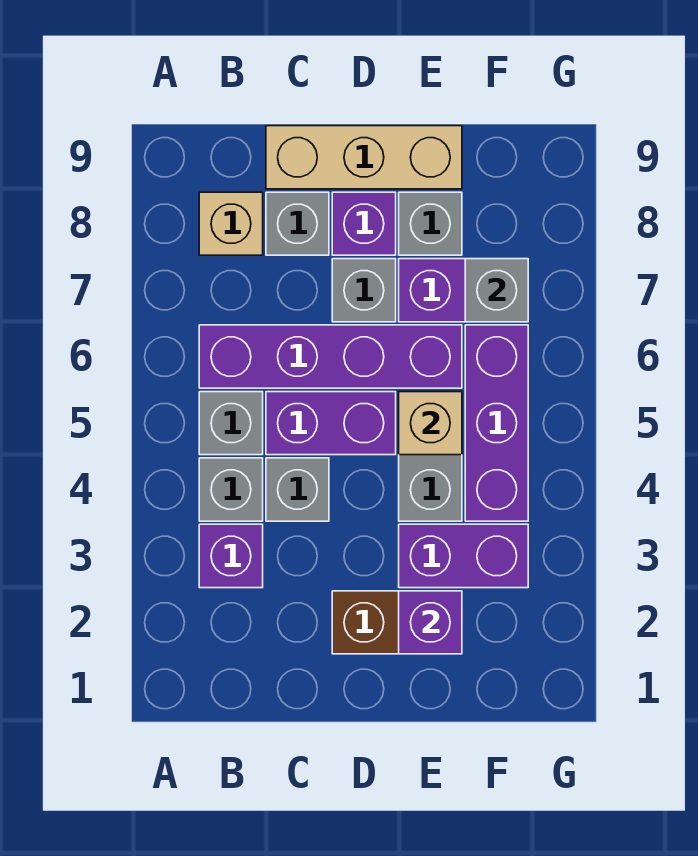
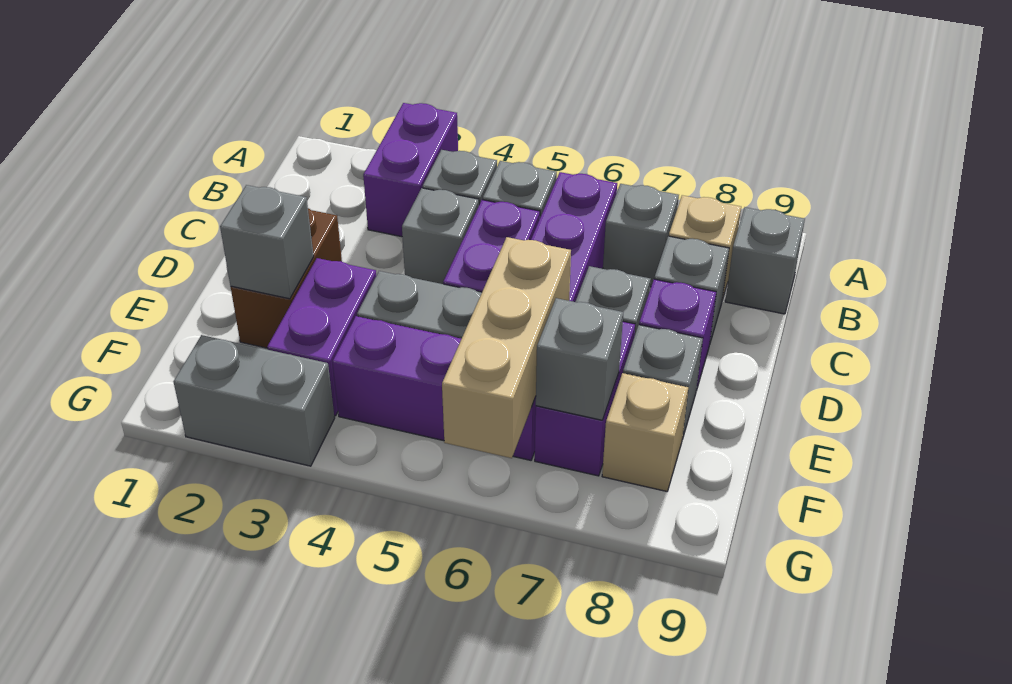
purple brick B3 level 1 -> purple brick A3:B3 level 1
none -> grey brick B7 level 1
none -> grey brick B9 level 1
tan brick C9:E9 level 1 -> tan brick E6:G6 level 2
purple brick E2 level 2 -> grey brick E2 level 2
tan brick E5 level 2 -> tan brick F8 level 1
none -> grey brick G2:G3 level 1

